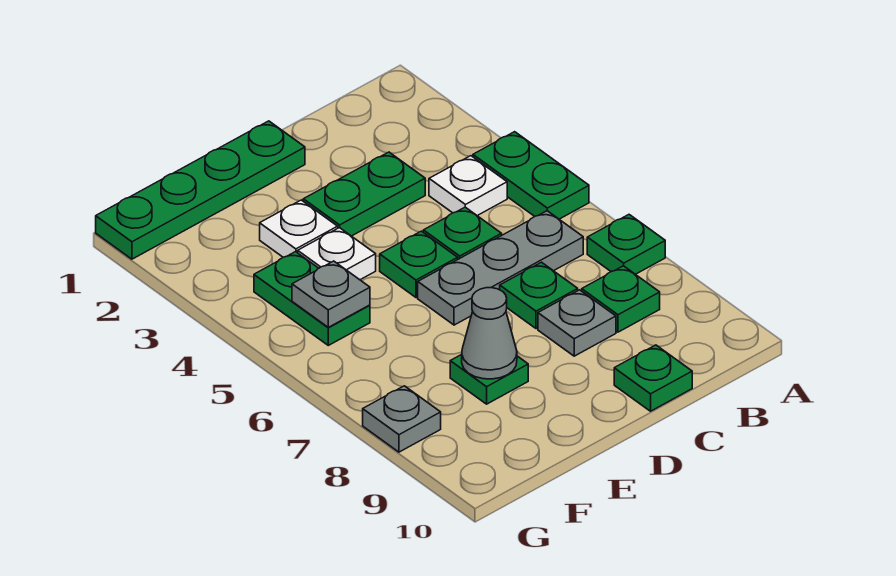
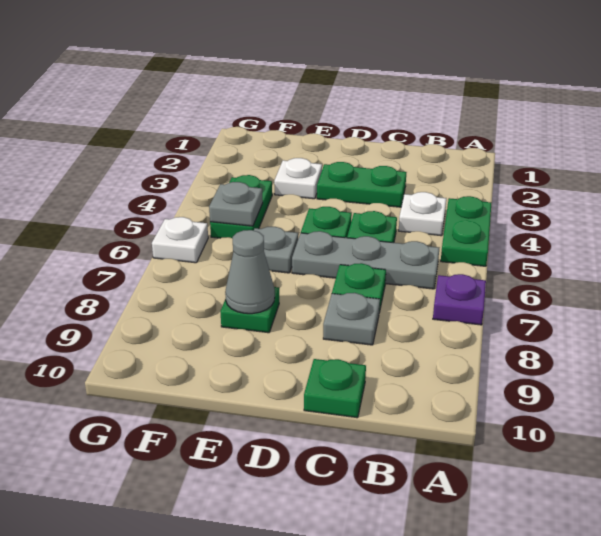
green plate A7 level 1 -> purple plate A7 level 1
green plate B8 level 1 -> none
green plate D1:G1 level 1 -> none
white plate E4 level 1 -> white plate G6 level 1
grey plate G8 level 1 -> grey plate E6 level 1

